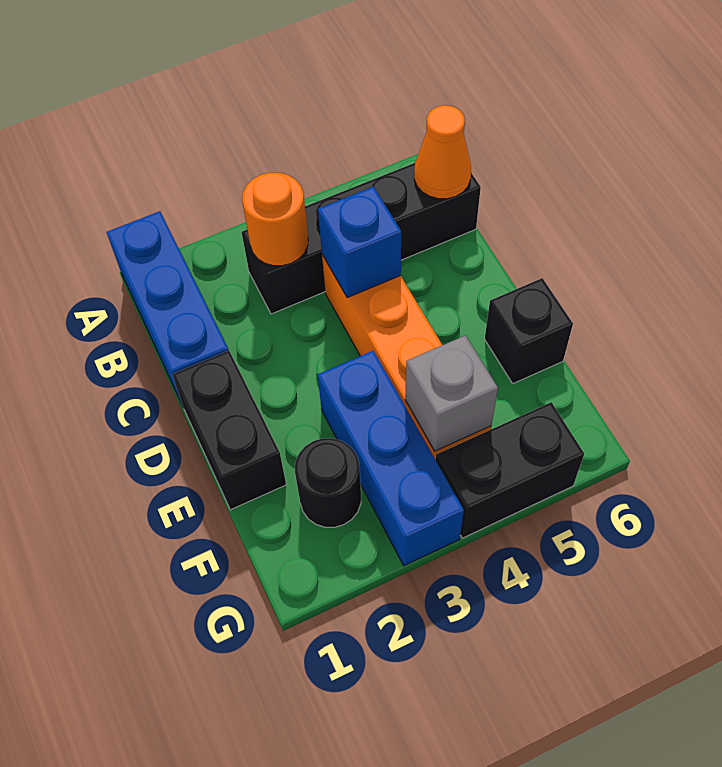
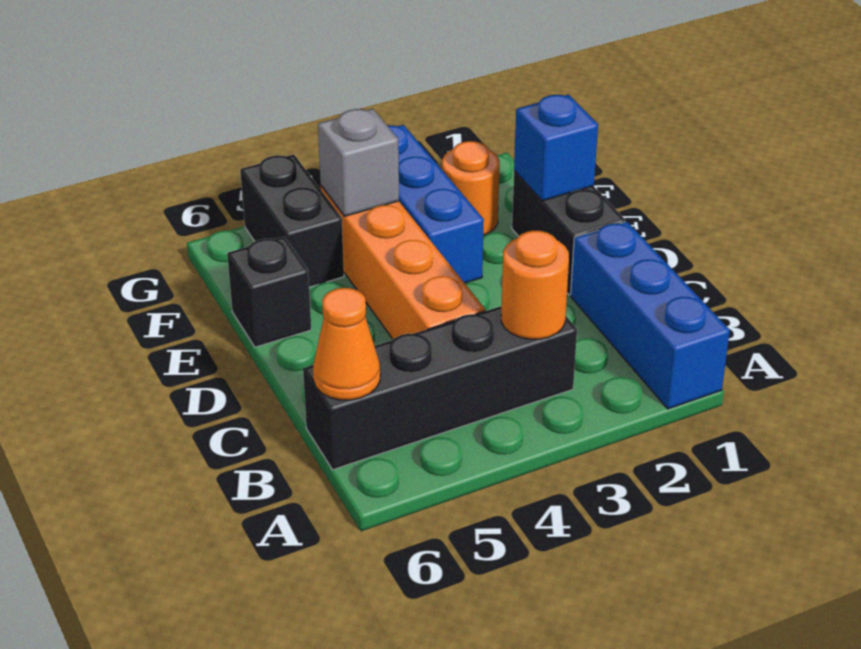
blue brick C4 level 2 -> blue brick E1 level 2
black round brick F2 level 1 -> orange round brick F2 level 1
black brick G4:G5 level 1 -> black brick F5:G5 level 1

